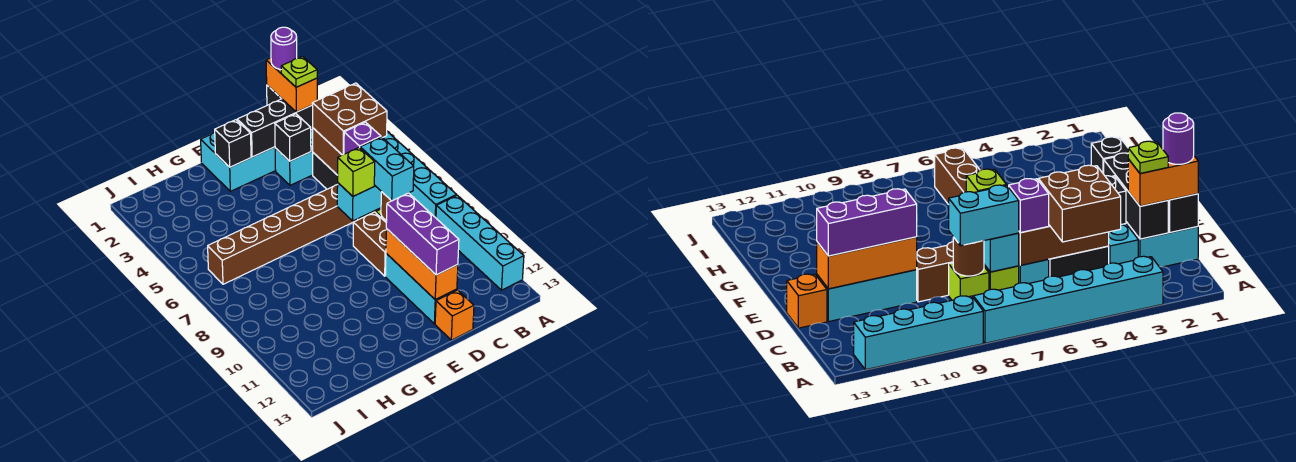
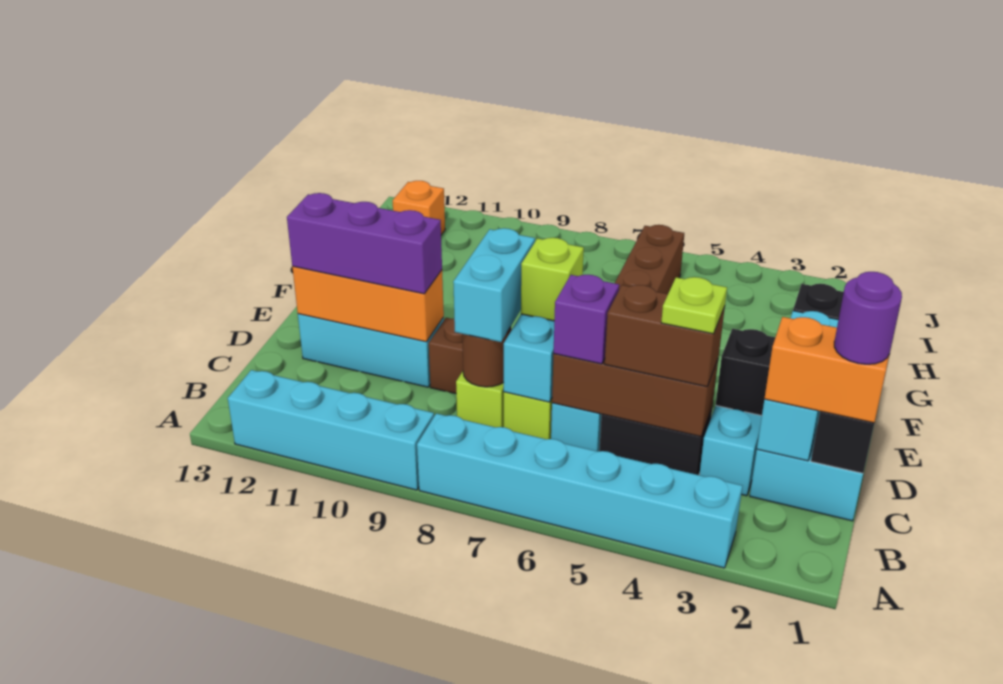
brown brick B4:C5 level 3 -> brown brick C4:C5 level 3
black brick C2:E2 level 2 -> cyan brick C2:E2 level 2
lime plate C2 level 4 -> lime plate C4 level 4
cyan brick C7:C8 level 3 -> cyan brick C8:D8 level 3
orange brick D13 level 1 -> orange brick I12 level 1

